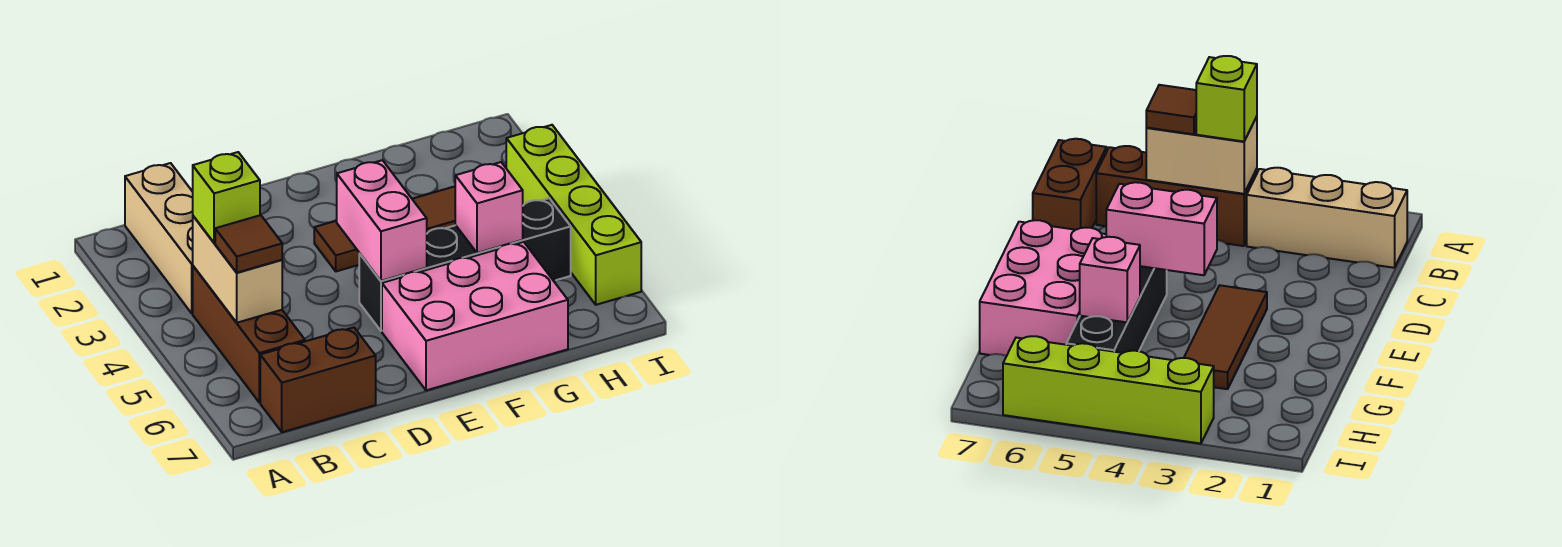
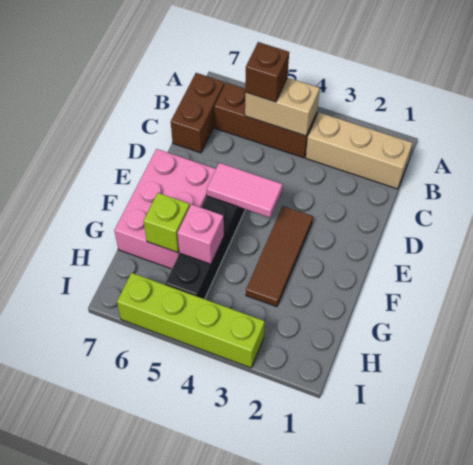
lime brick B4 level 3 -> lime brick G6 level 2
brown tile B5 level 3 -> brown brick B5 level 3
pink brick E4:E5 level 2 -> pink tile E4:E5 level 2

